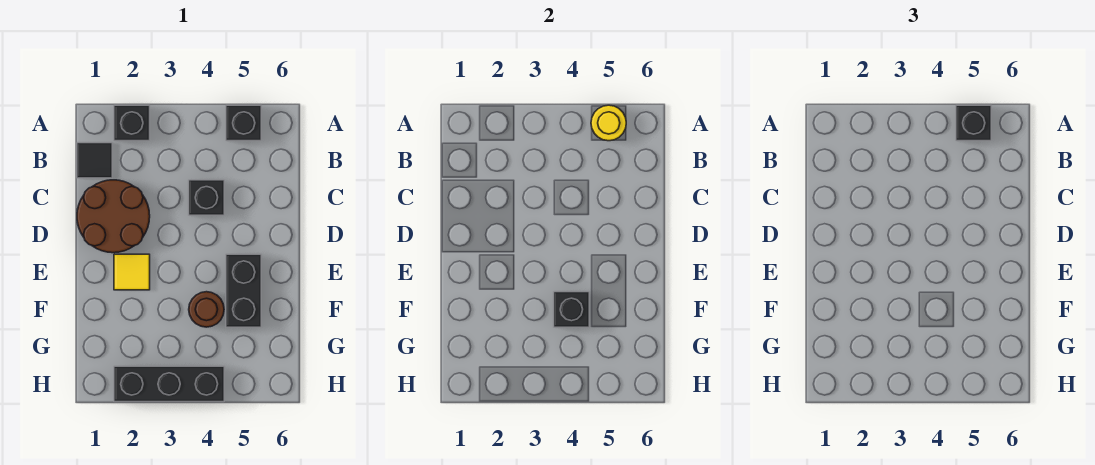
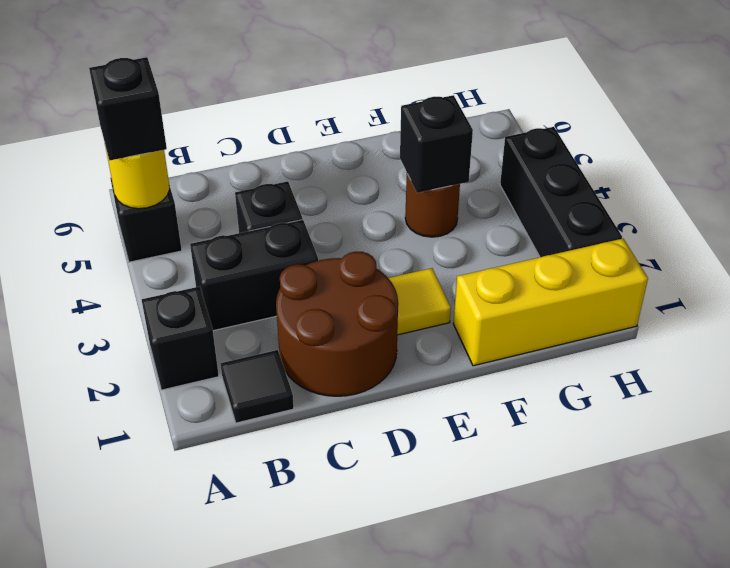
black brick E5:F5 level 1 -> black brick B3:C3 level 1
none -> yellow brick F1:H1 level 1

